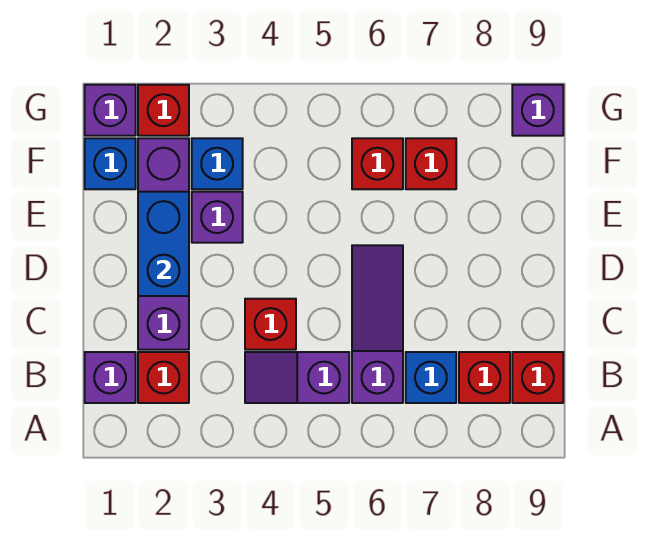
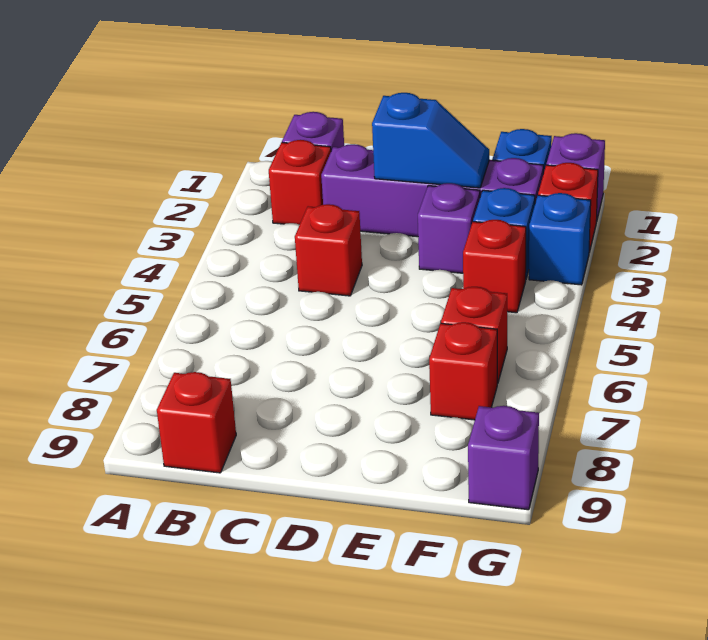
purple slope B4:B5 level 1 top 5 -> none
purple slope B6:D6 level 1 top B -> none
blue brick B7 level 1 -> blue brick G3 level 1
red brick B8 level 1 -> red brick F4 level 1
blue brick D2:E2 level 2 -> blue slope D2:E2 level 2 top D

